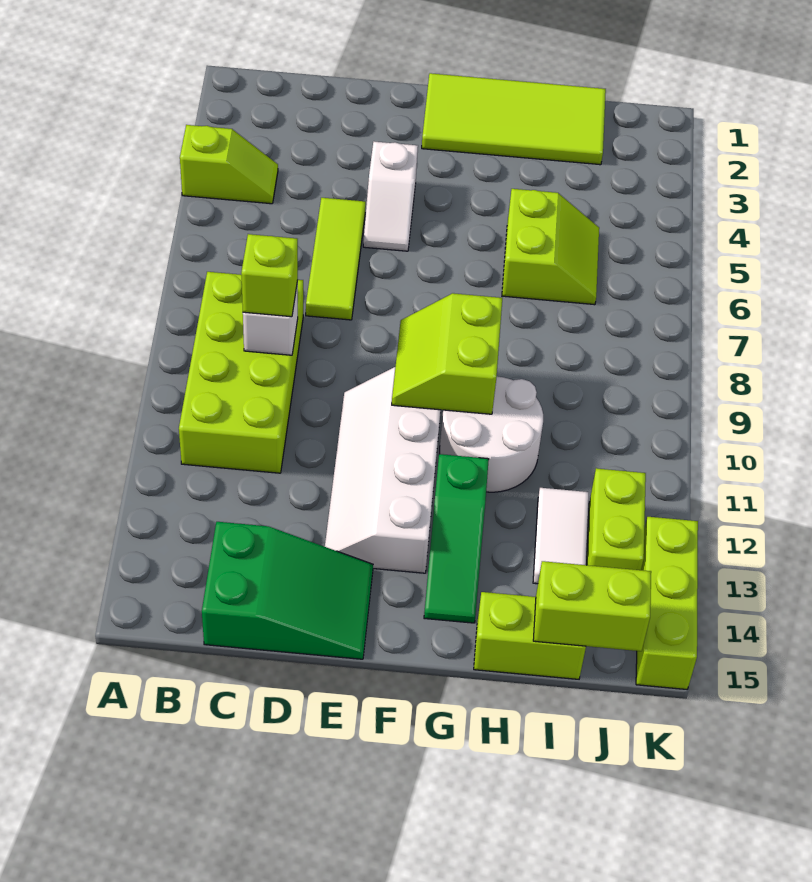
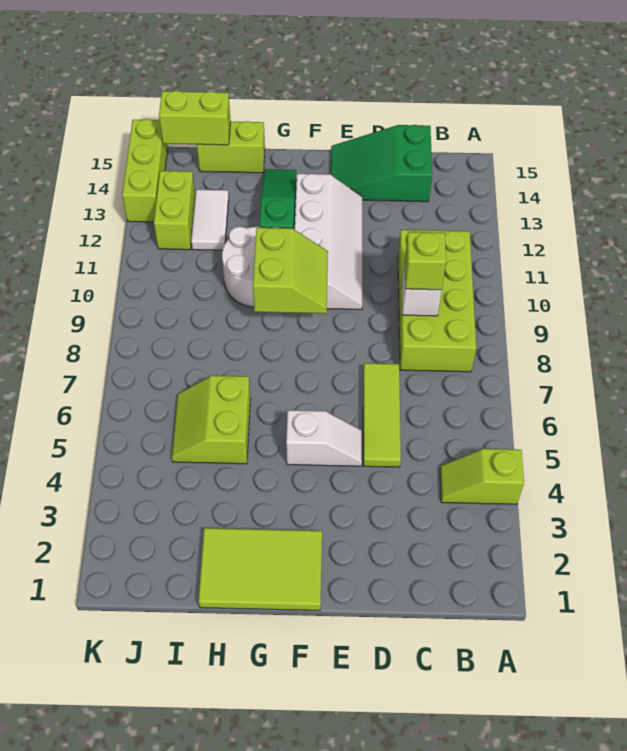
white slope E4:E5 level 1 top 4 -> white slope E5:F5 level 1 top F
lime tile F1:I2 level 1 -> lime tile F1:H2 level 1

